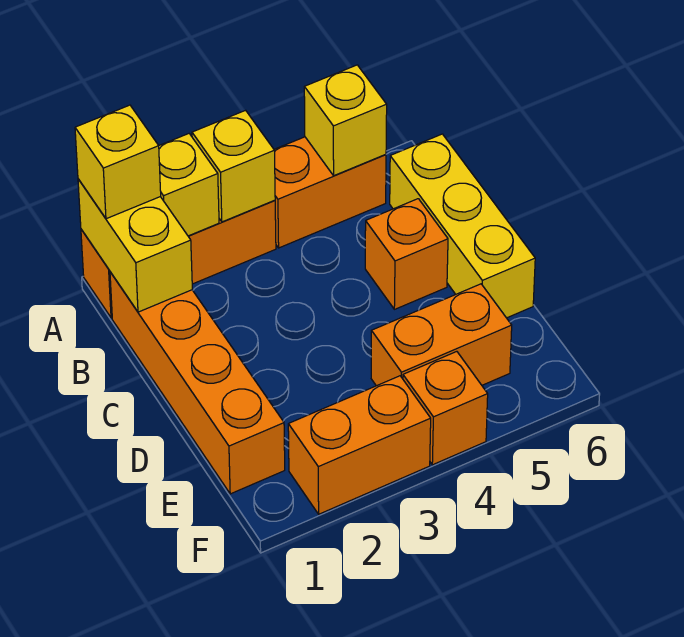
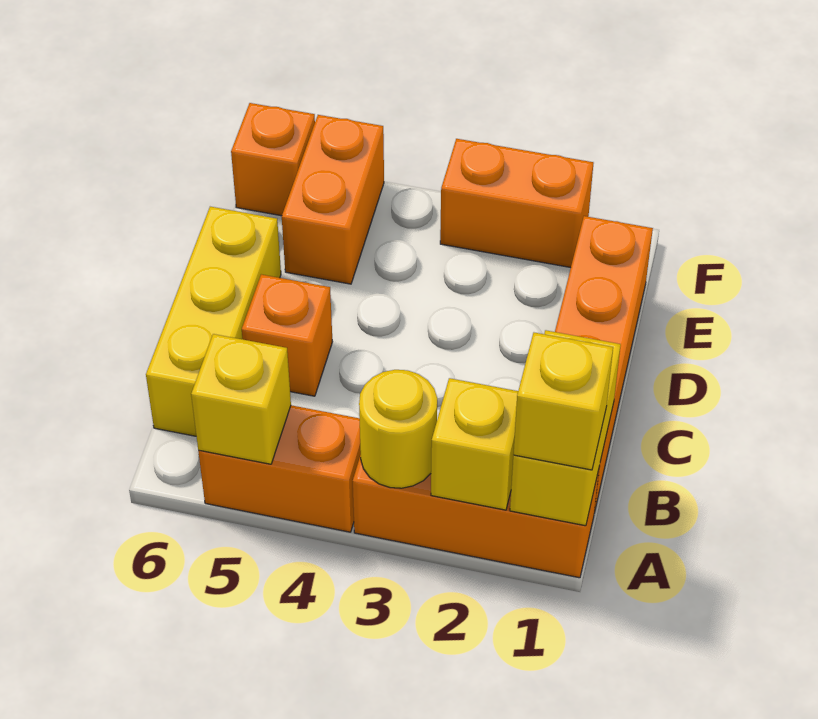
yellow brick A3 level 2 -> yellow round brick A3 level 2
orange brick E4:E5 level 1 -> orange brick E5:F5 level 1
orange brick F4 level 1 -> orange brick F6 level 1

